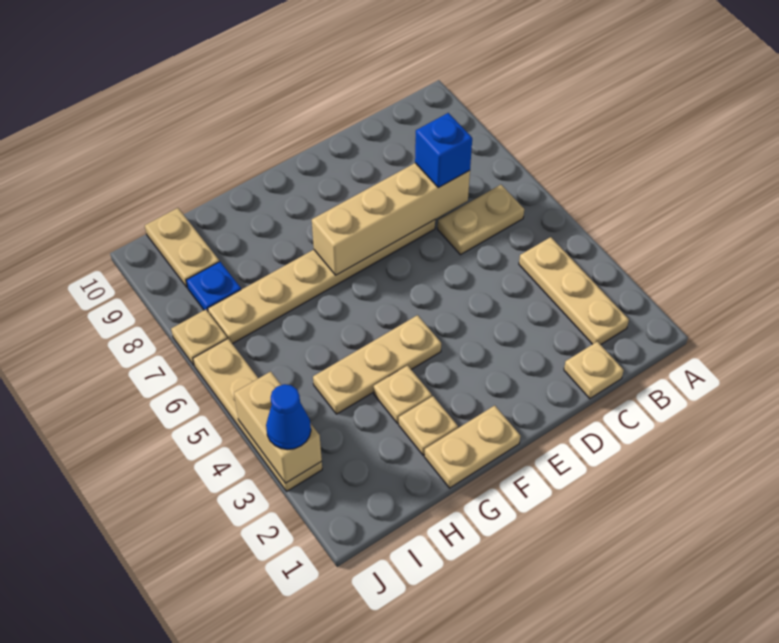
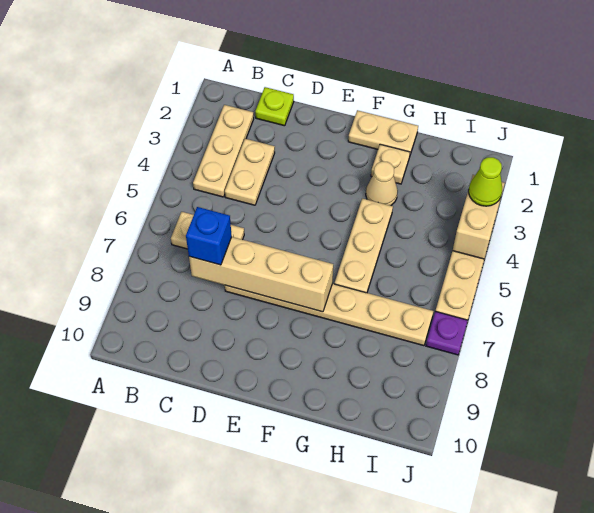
tan plate C1 level 1 -> lime plate C1 level 1
tan plate F4:H4 level 1 -> tan plate G4:G6 level 1
tan plate G3 level 1 -> tan cone G3 level 1
blue plate I8 level 1 -> none
tan plate I9:I10 level 1 -> tan plate C3:C4 level 1
blue cone J3 level 3 -> lime cone J3 level 3
tan plate J7 level 1 -> purple plate J7 level 1

